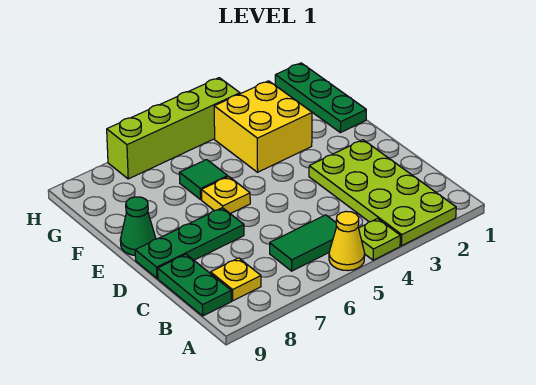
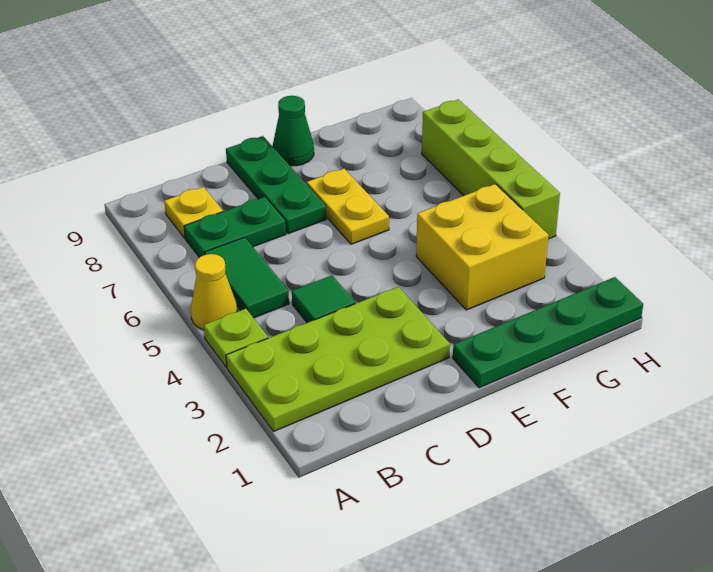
green plate B9:C9 level 1 -> green plate B7:C7 level 1
yellow plate E6 level 1 -> yellow plate E6:E7 level 1
green plate F1:H1 level 1 -> green plate E1:H1 level 1
green tile F6 level 1 -> green tile C4 level 1

